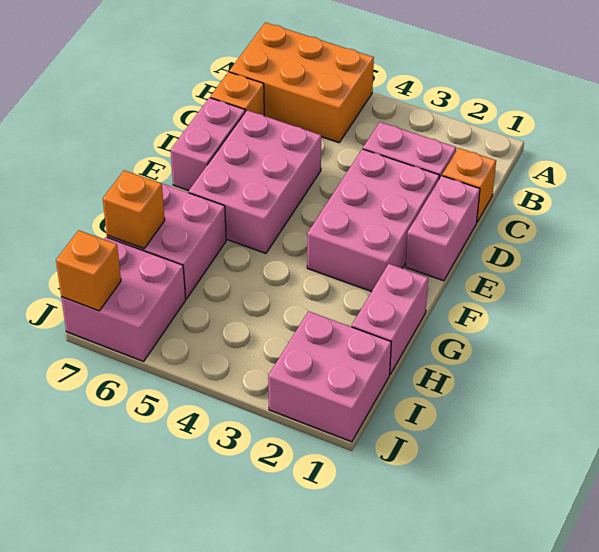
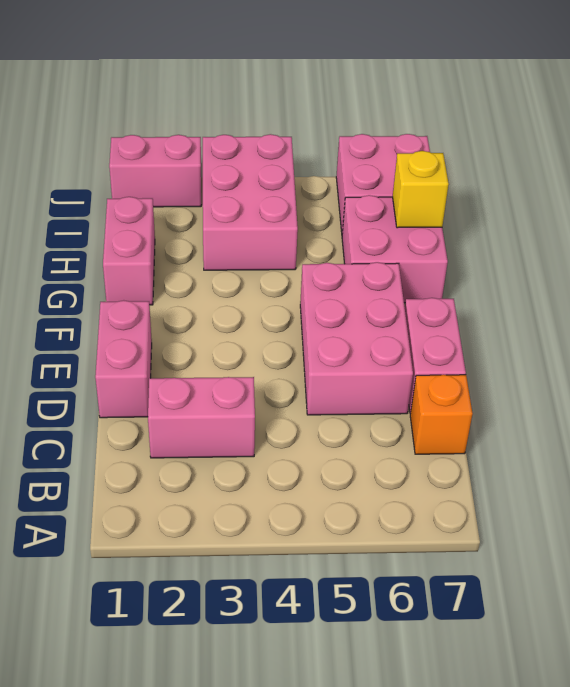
orange brick A5:B7 level 1 -> none
orange brick C1 level 1 -> none
pink brick D2:F3 level 1 -> pink brick H3:J4 level 1
orange brick H7 level 2 -> yellow brick H7 level 2
pink brick I1:J2 level 1 -> pink brick J1:J2 level 1
orange brick J7 level 2 -> none

